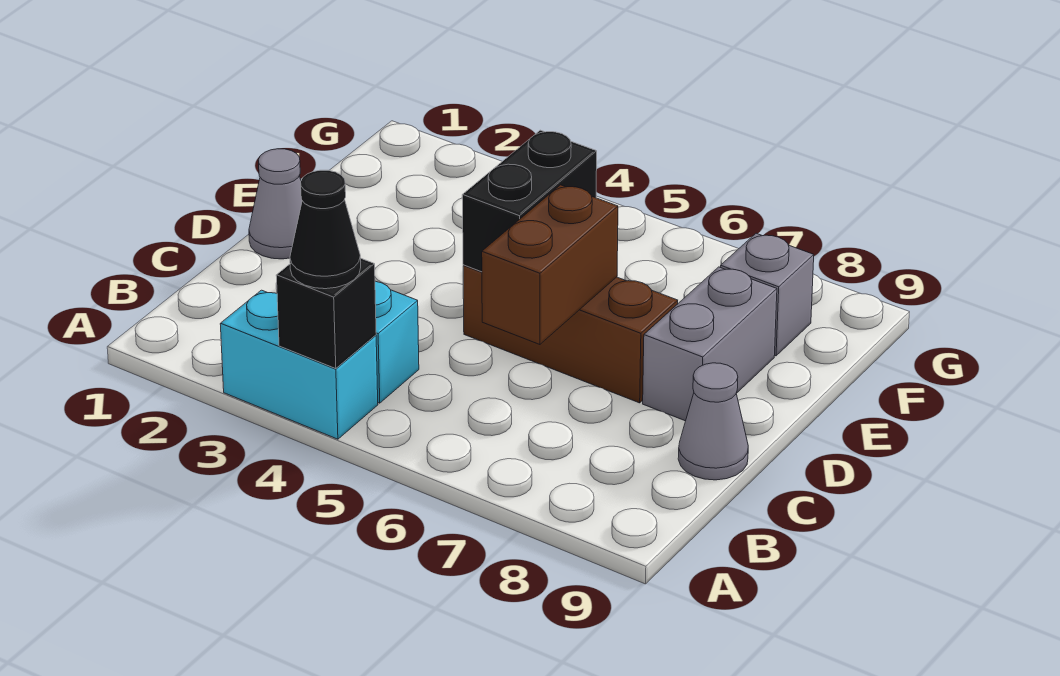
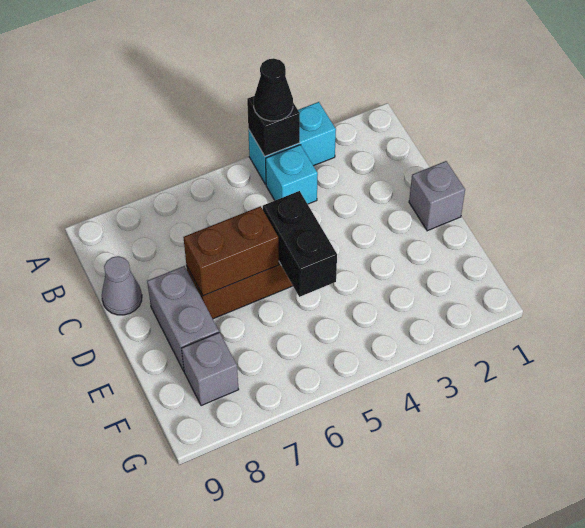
brown brick C6:D6 level 2 -> brown brick D6:D7 level 2
grey cone D1 level 1 -> grey brick D1 level 1

